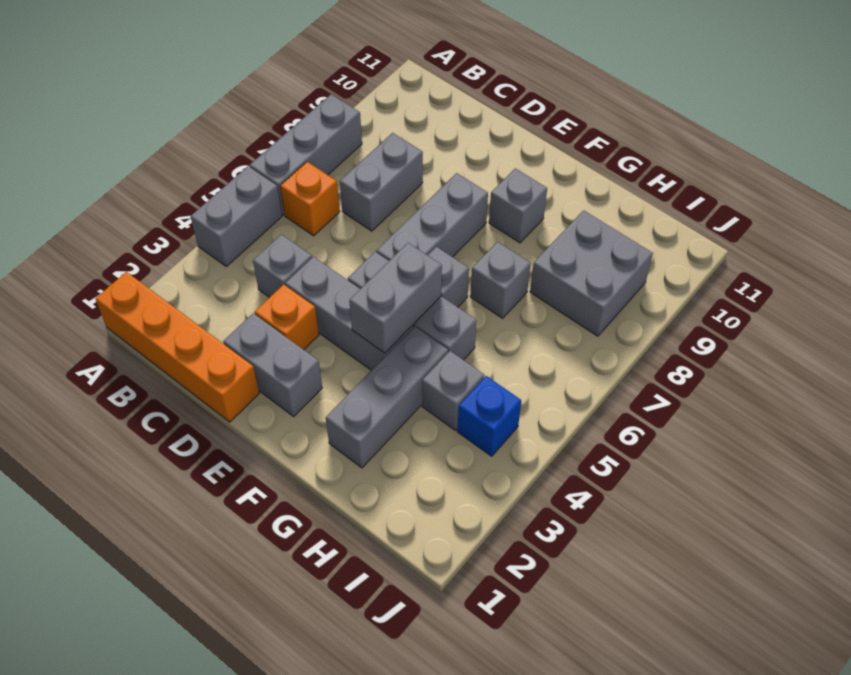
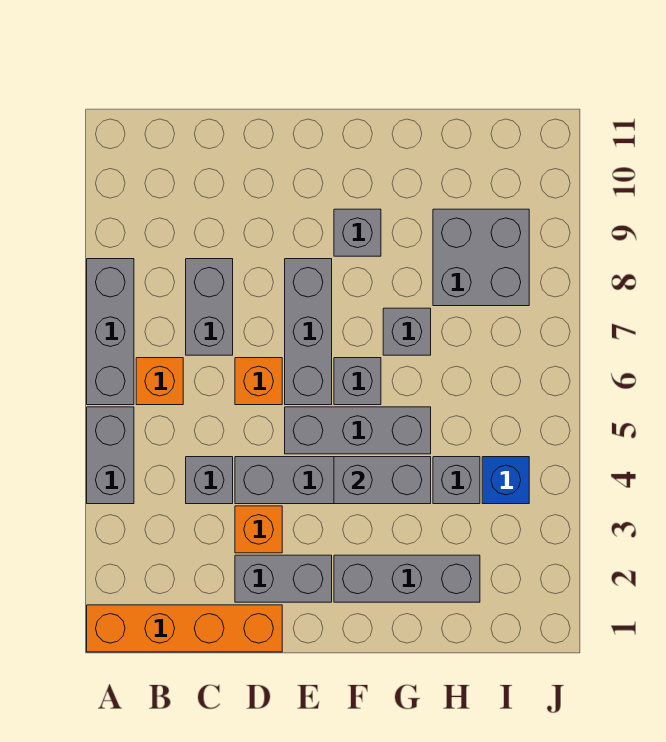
none -> orange brick D6 level 1
grey brick F4:F5 level 2 -> grey brick F4:G4 level 2
grey brick G2:G4 level 1 -> grey brick F2:H2 level 1

